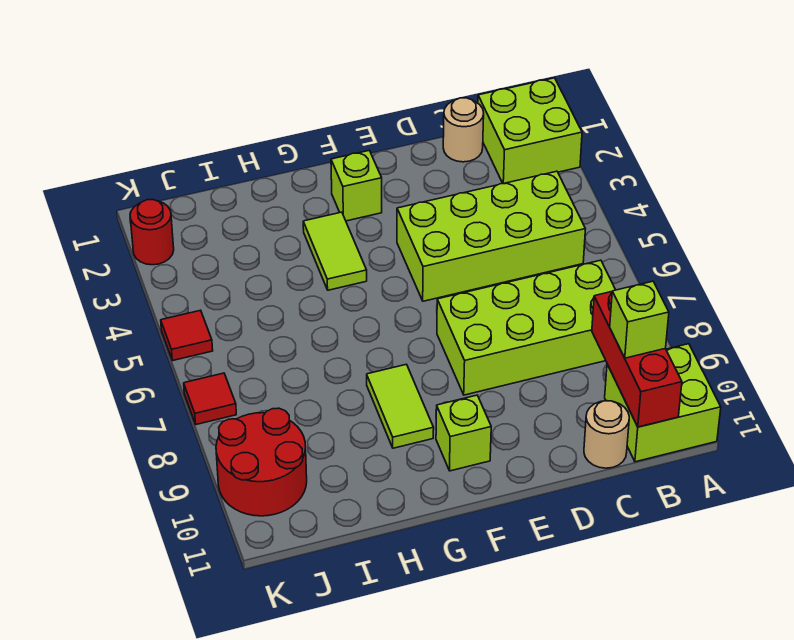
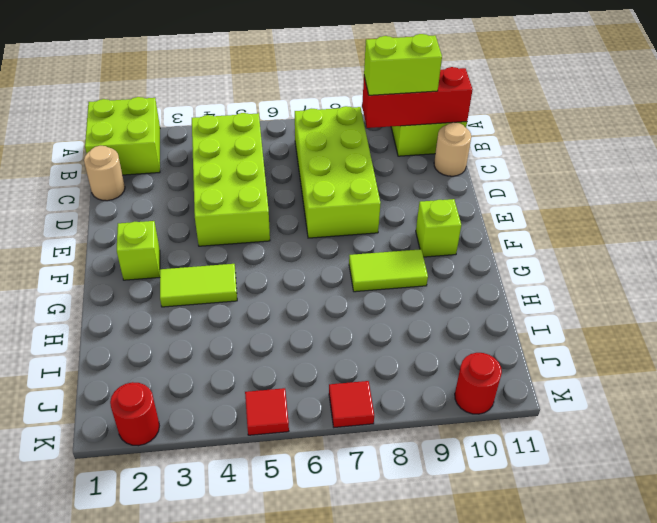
lime brick B10 level 3 -> lime brick B9:B10 level 3
red round brick J9:K10 level 1 -> red round brick K10 level 1

